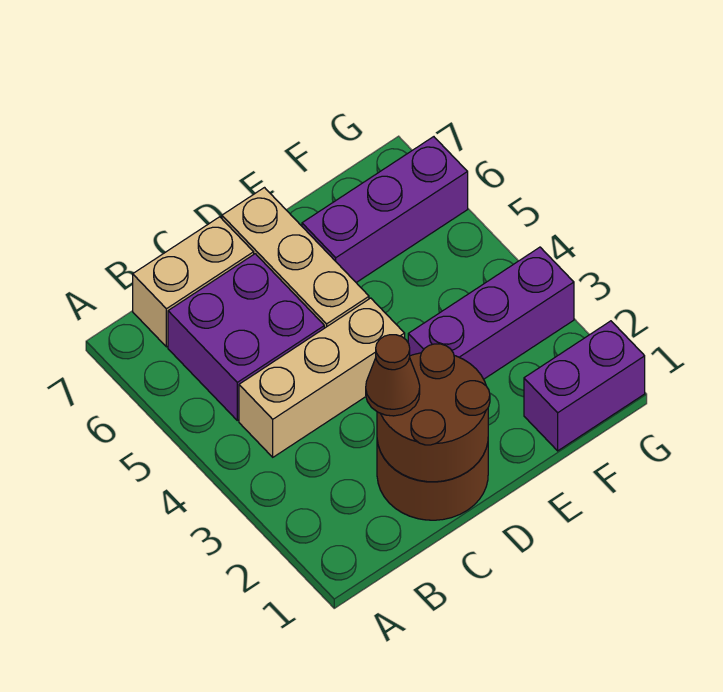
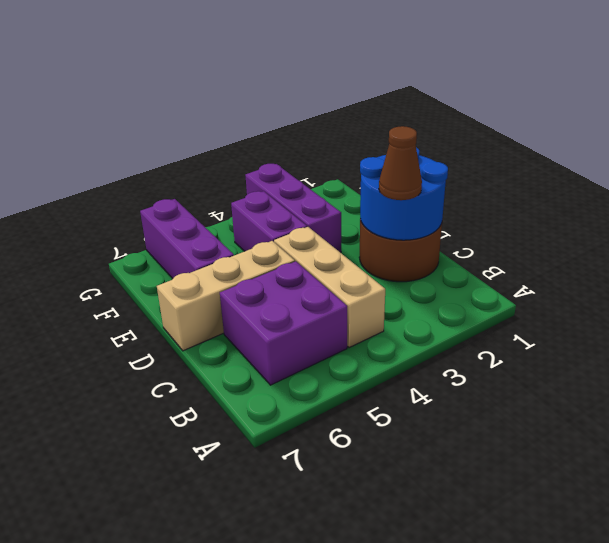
tan brick B7:C7 level 1 -> none
brown round brick C1:D2 level 2 -> blue round brick C1:D2 level 2
purple brick F1:G1 level 1 -> purple brick E4:F4 level 1

